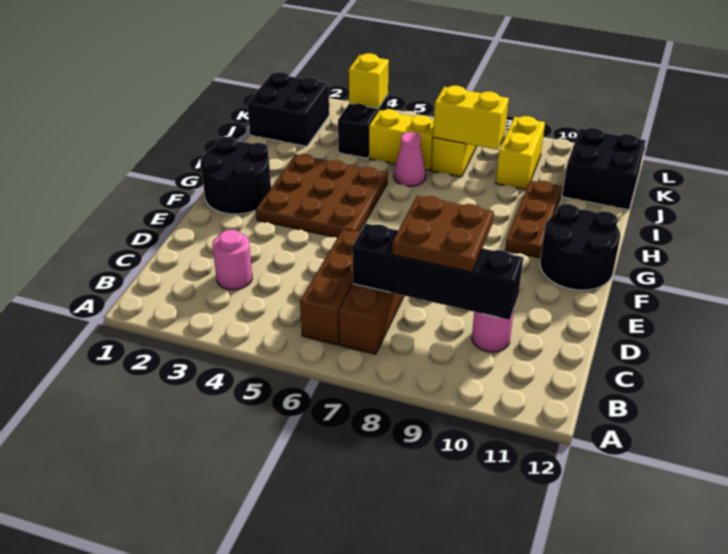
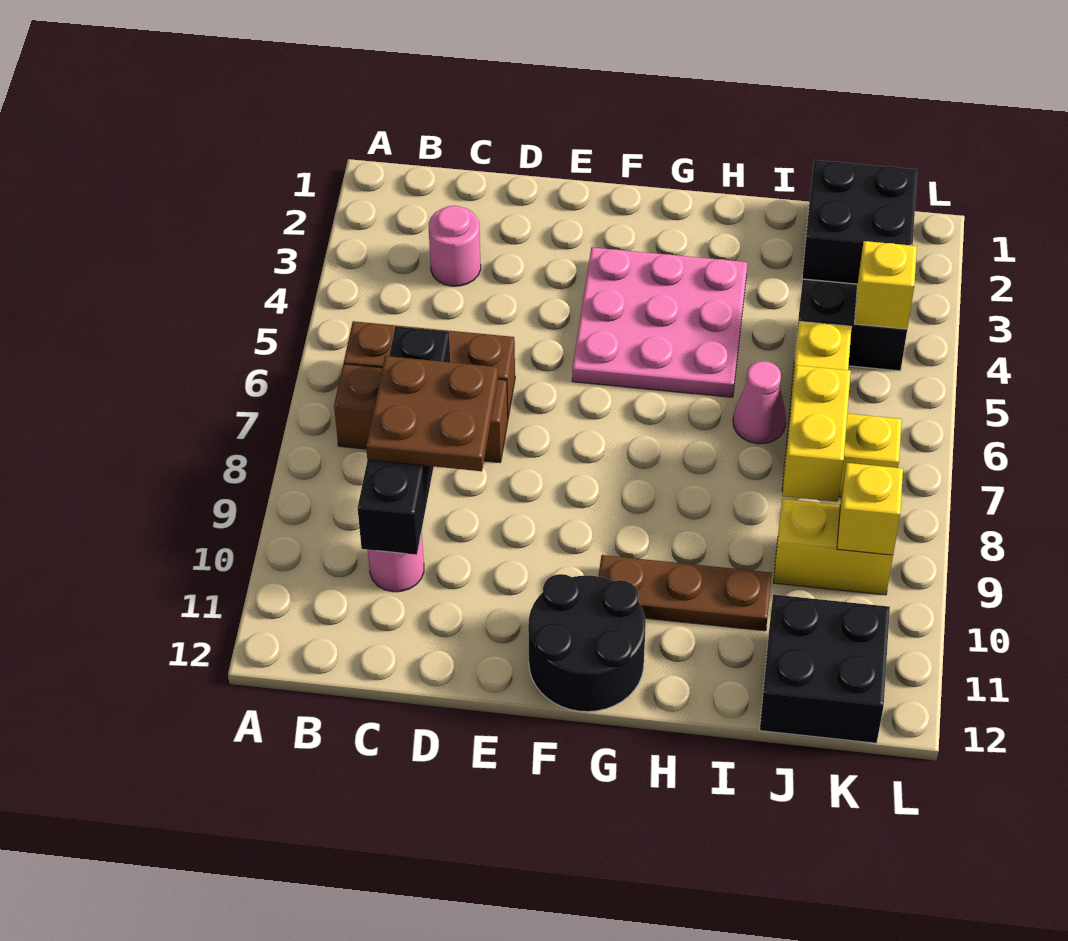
black round brick F1:G2 level 1 -> none
brown plate F3:H5 level 1 -> pink plate F3:H5 level 1
none -> yellow brick K9 level 2

